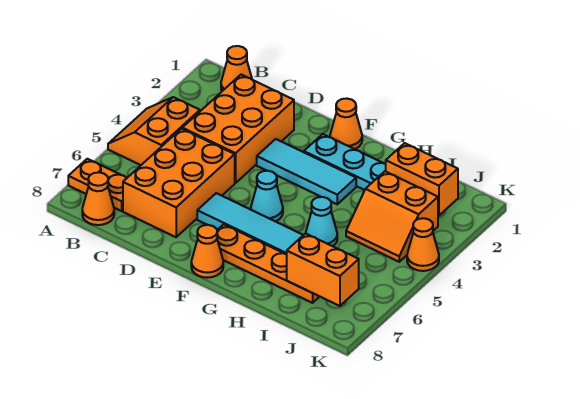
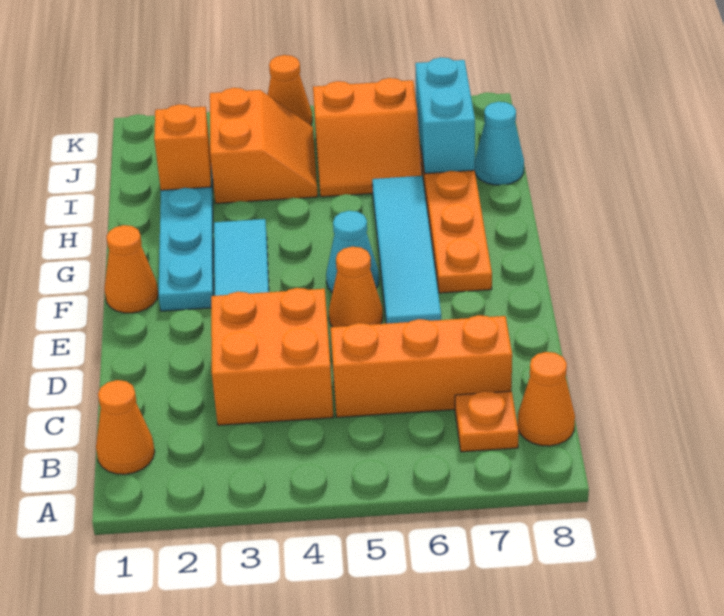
orange slope A4:B5 level 1 top B -> orange slope I5:J6 level 1 top J
orange plate A7:B7 level 1 -> orange plate B7 level 1
orange brick C2:D4 level 1 -> orange brick C3:D4 level 1
orange brick C5:D7 level 1 -> orange brick C5:C7 level 1
orange cone F8 level 1 -> orange cone E5 level 1
cyan cone H5 level 1 -> cyan cone I8 level 1
orange brick I2:J2 level 2 -> orange brick I2 level 2
orange brick I7:J7 level 2 -> cyan brick I7:J7 level 2

